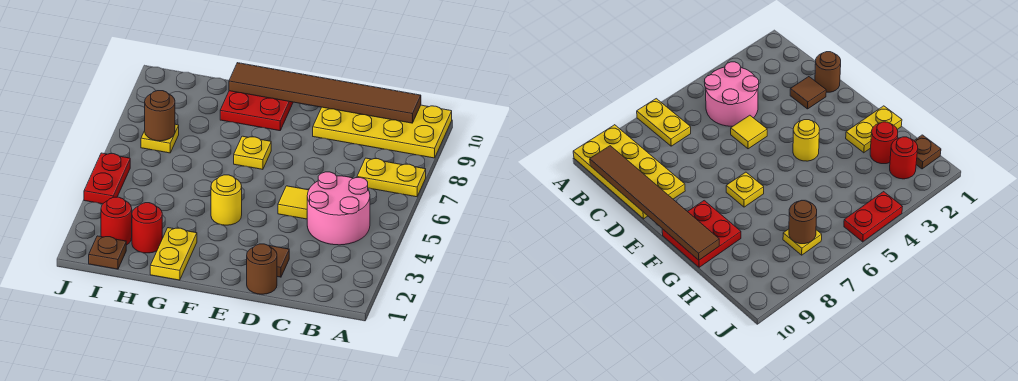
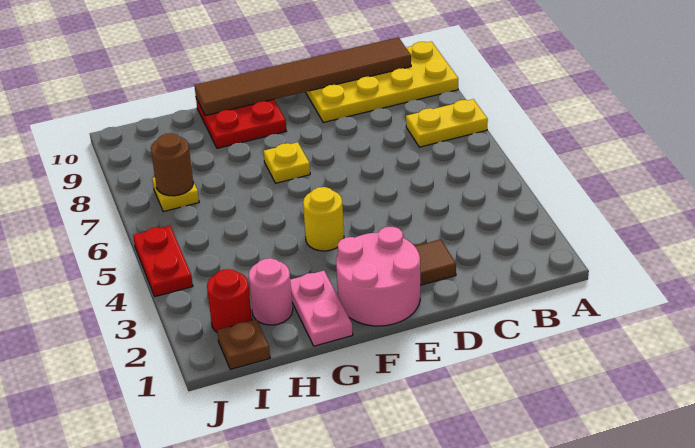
pink round brick B4:C5 level 1 -> pink round brick E1:F2 level 1
brown round brick D1 level 1 -> none
yellow tile D5 level 1 -> none
yellow plate G1:G2 level 1 -> pink plate G1:G2 level 1
red round brick H2 level 1 -> pink round brick H2 level 1

